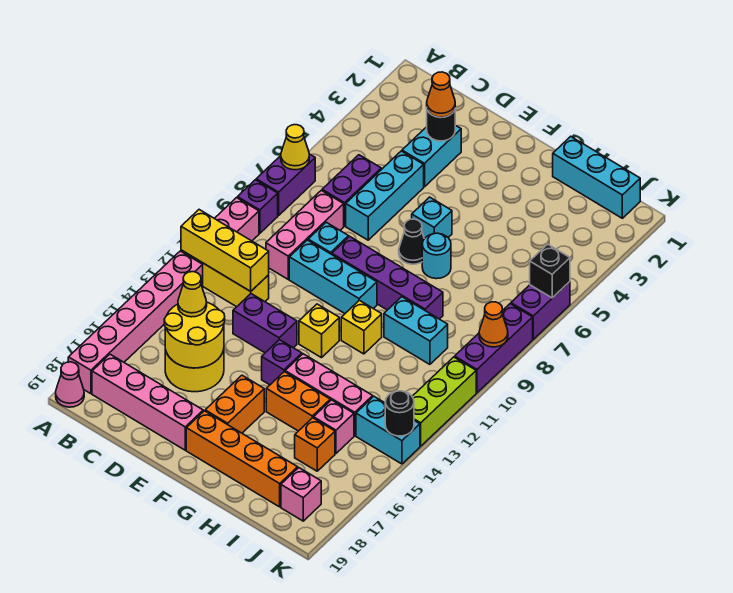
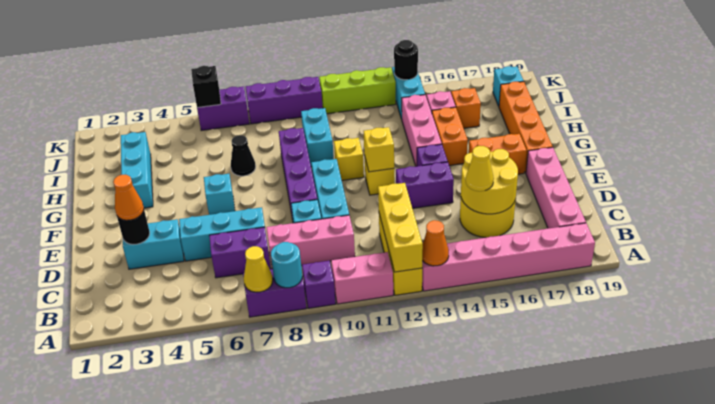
pink cone A19 level 1 -> none
purple brick D13:E13 level 1 -> purple brick E13:E14 level 1
black cone F7 level 1 -> black cone H7 level 1
none -> yellow brick F12 level 2
cyan round brick G7 level 1 -> cyan round brick A8 level 2
cyan brick H1:J1 level 1 -> cyan brick G3:I3 level 1
pink brick J18 level 1 -> cyan brick J18 level 1
orange cone K9 level 2 -> orange cone A13 level 2

